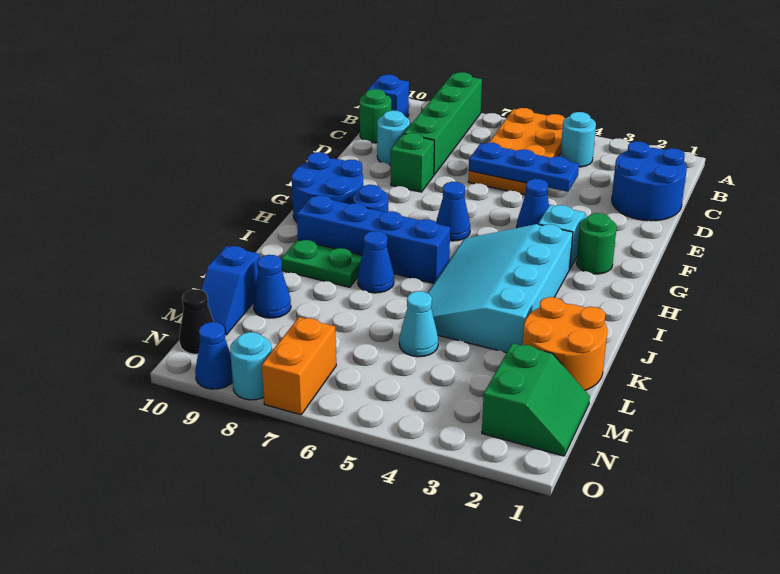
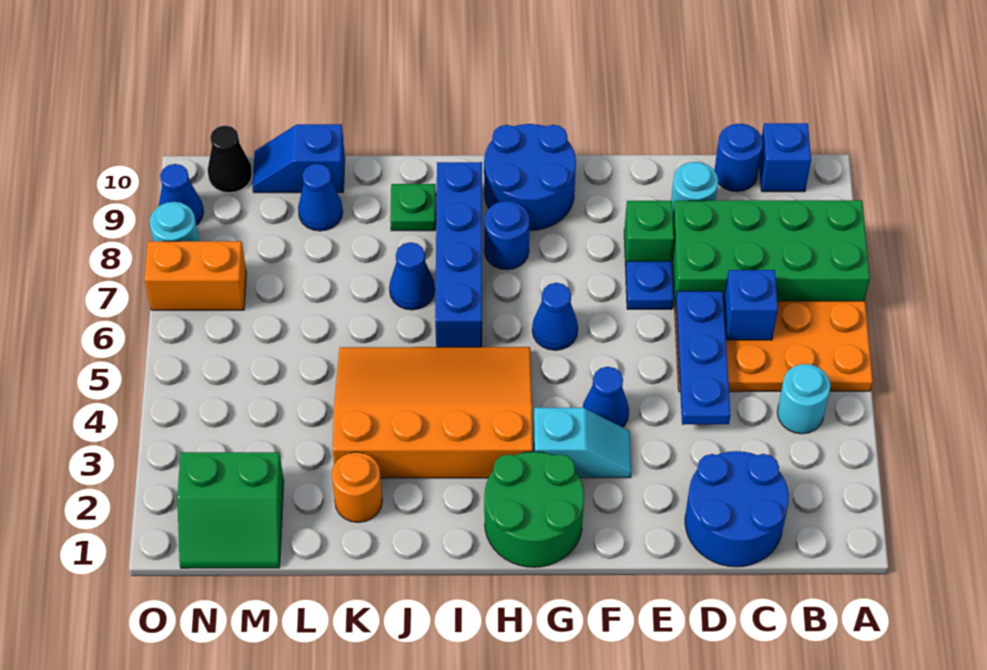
green brick A8:D8 level 1 -> green brick A7:D8 level 1
none -> blue brick C6 level 2
green round brick C10 level 1 -> blue round brick C10 level 1
none -> blue plate E7 level 1
green round brick G2 level 1 -> green round brick G1:H2 level 1
cyan slope H3:K5 level 1 top 3 -> orange slope H3:K5 level 1 top 3
green plate J8:J9 level 1 -> green plate J9 level 1
orange round brick K1:L2 level 1 -> orange round brick K2 level 1
cyan cone L5 level 1 -> none

